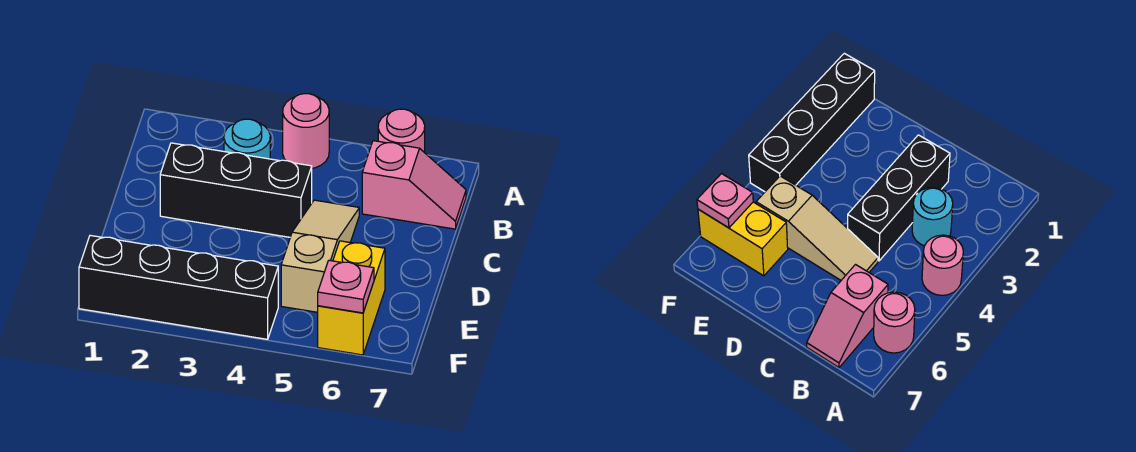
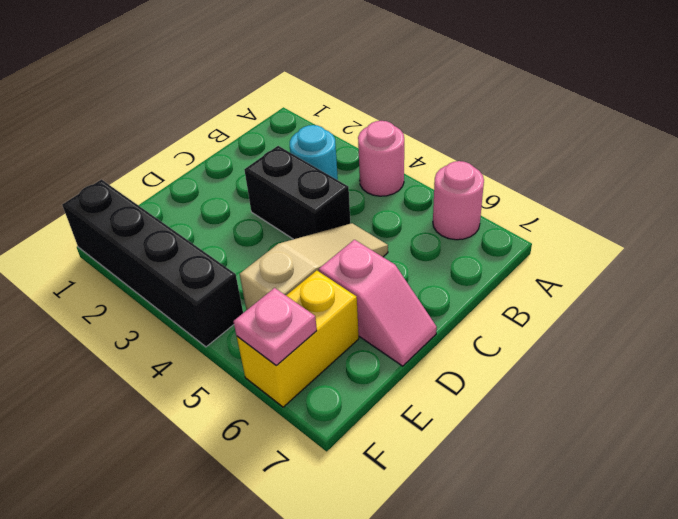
pink slope B6:B7 level 1 top 6 -> pink slope D6:D7 level 1 top 6
black brick C2:C4 level 1 -> black brick C3:C4 level 1

